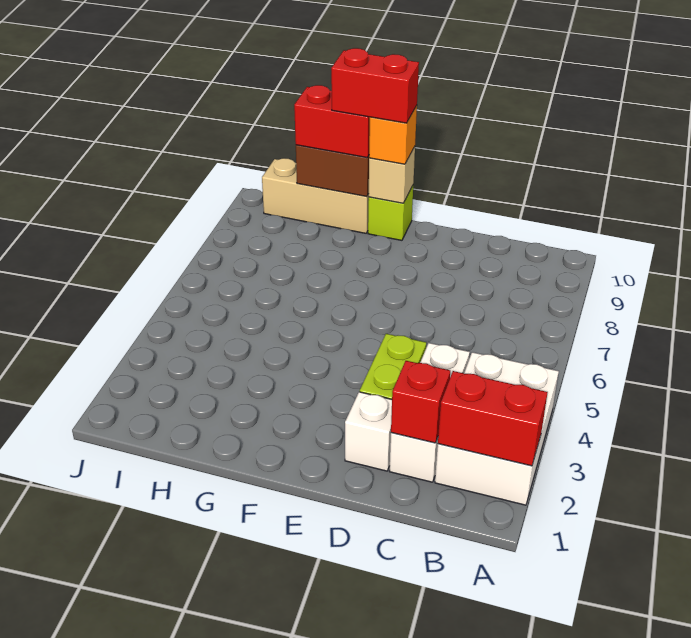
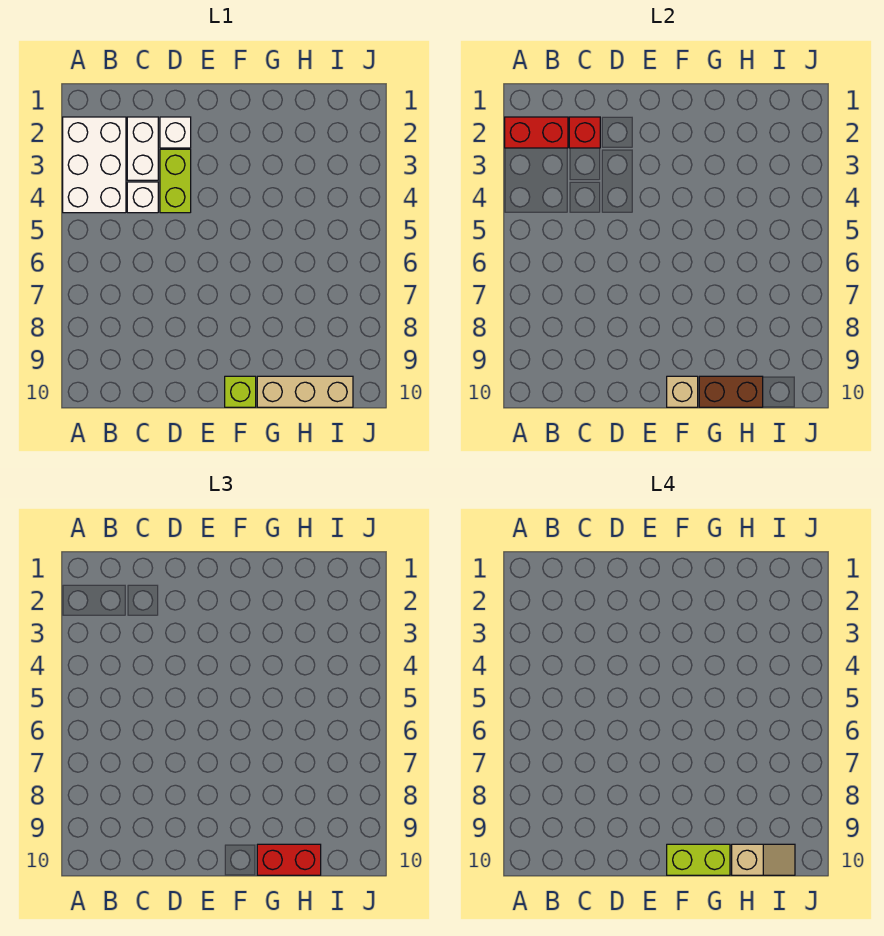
orange brick F10 level 3 -> none
red brick F10:G10 level 4 -> lime brick F10:G10 level 4
none -> tan slope H10:I10 level 4 top H

